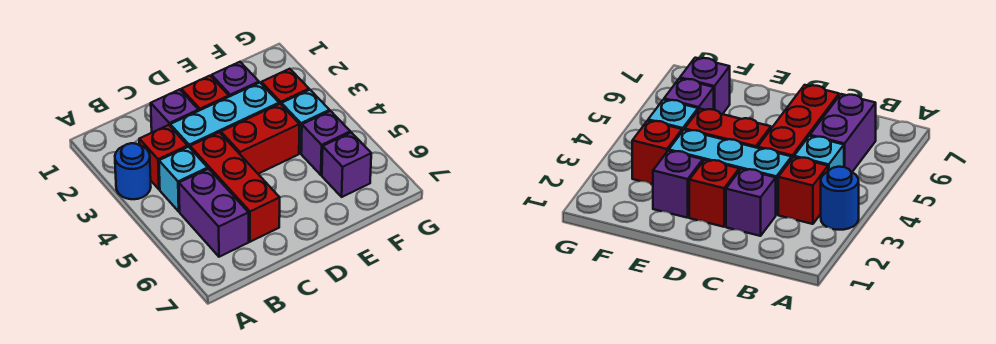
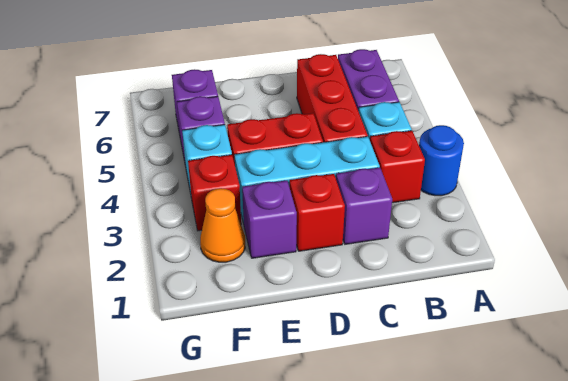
none -> orange cone F2 level 1

